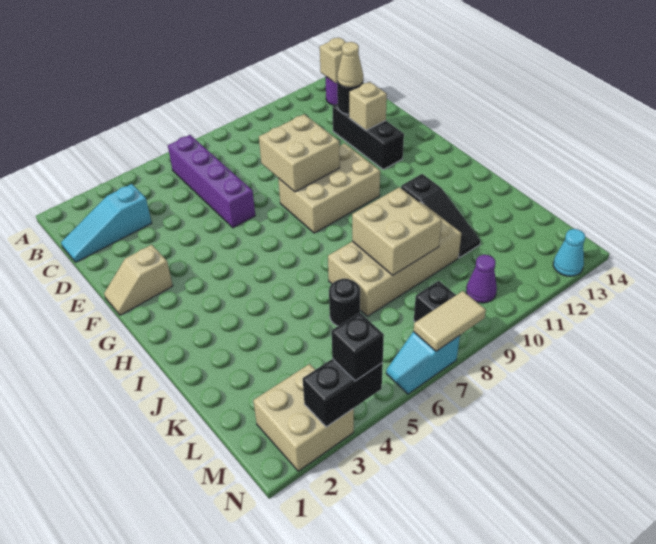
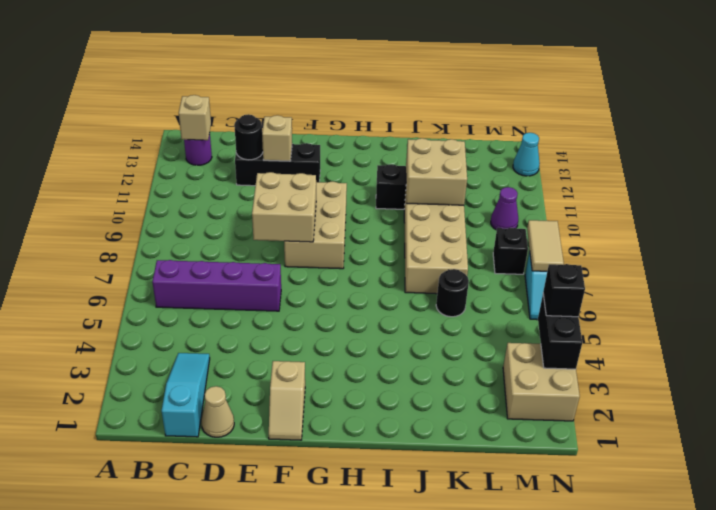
cyan slope C1:C3 level 1 top 3 -> cyan slope C1:C3 level 1 top 1
tan cone D12 level 3 -> tan cone D1 level 1
tan brick J8:K9 level 2 -> tan brick J10:K11 level 2

